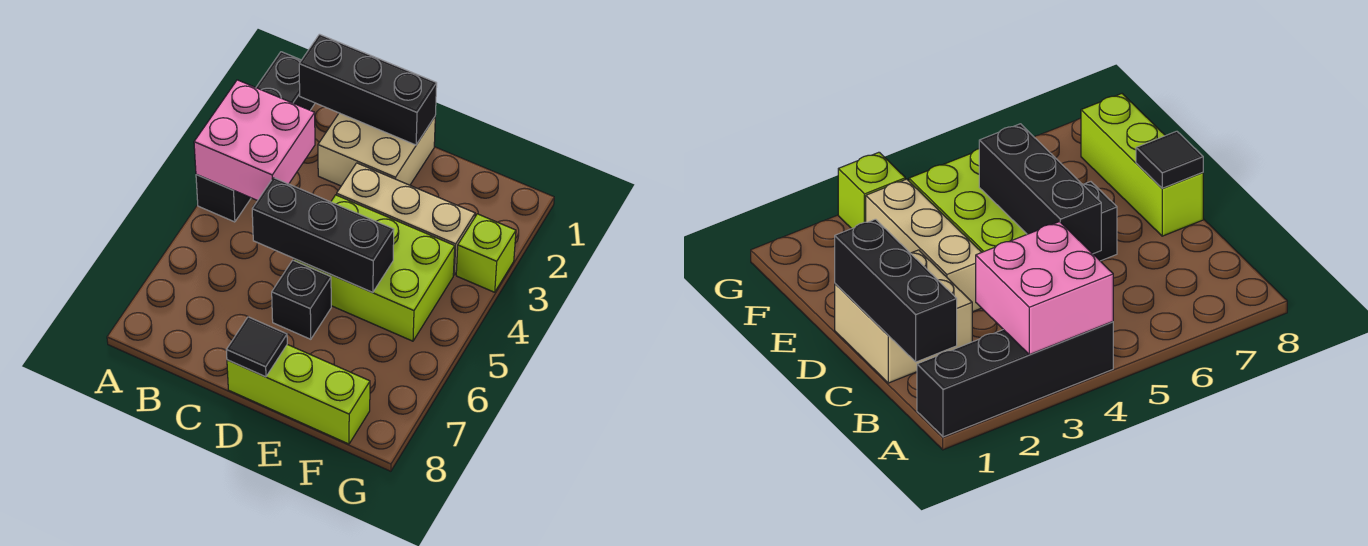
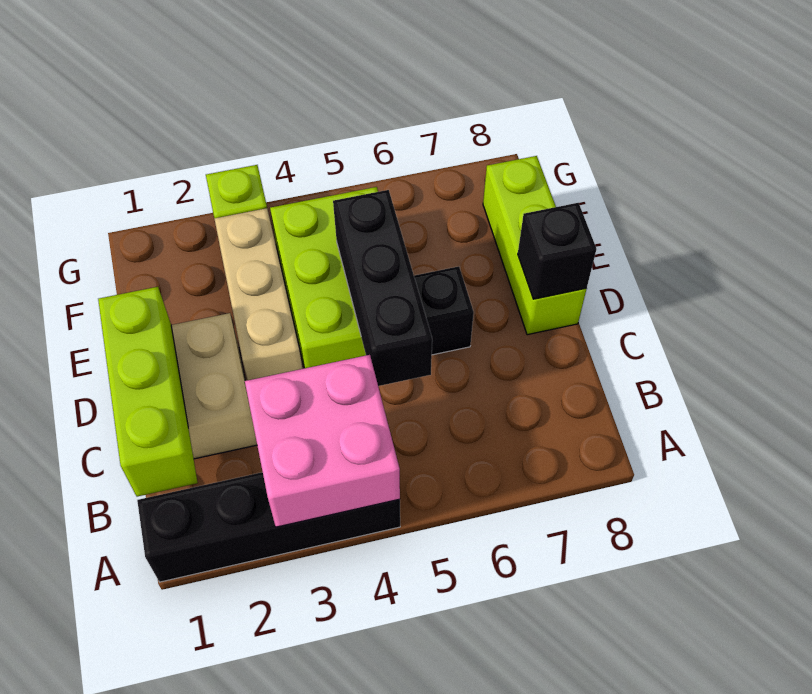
black brick B1:D1 level 2 -> lime brick B1:D1 level 2
black tile D8 level 2 -> black brick D8 level 2

